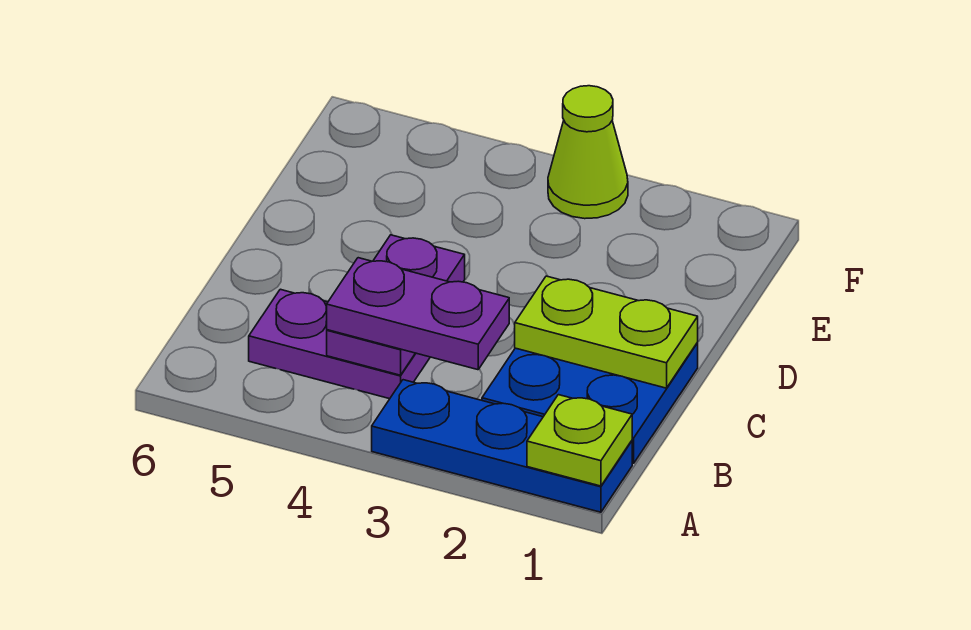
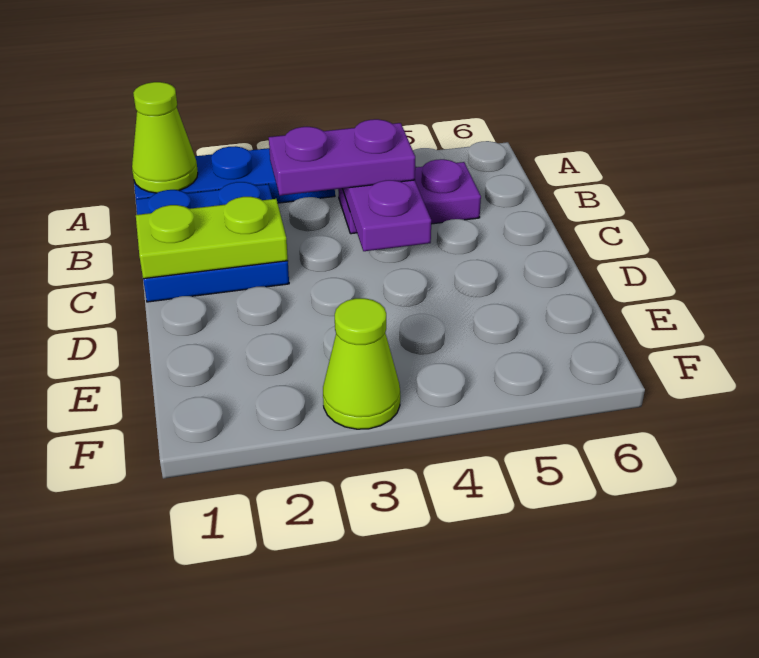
lime plate A1 level 2 -> lime cone A1 level 2

